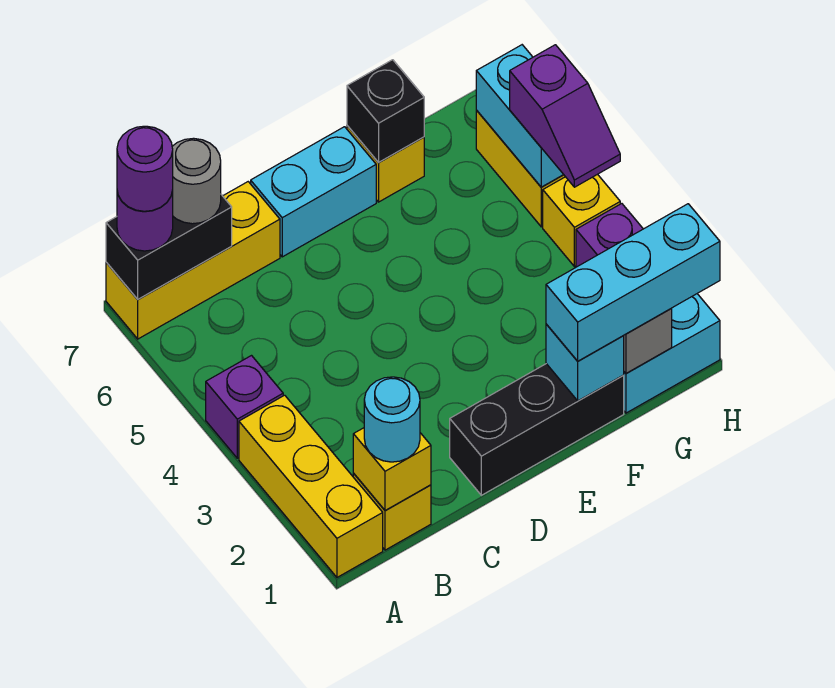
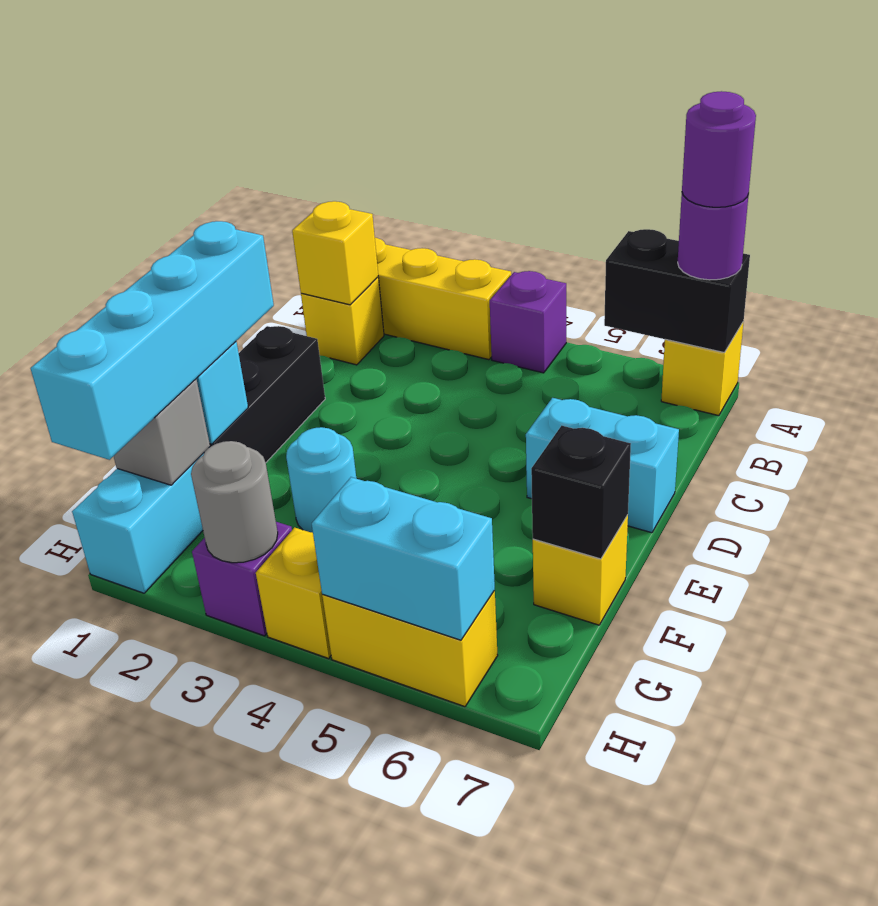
yellow brick A7:C7 level 1 -> yellow brick A7 level 1
black brick A7:B7 level 2 -> black brick A6:A7 level 2
cyan round brick B1 level 3 -> cyan round brick F3 level 1
grey round brick B7 level 3 -> grey round brick H3 level 2
cyan brick D7:E7 level 1 -> cyan brick D6:D7 level 1
cyan brick F1:H1 level 3 -> cyan brick E1:H1 level 3
purple slope H4:H5 level 3 top 5 -> none

